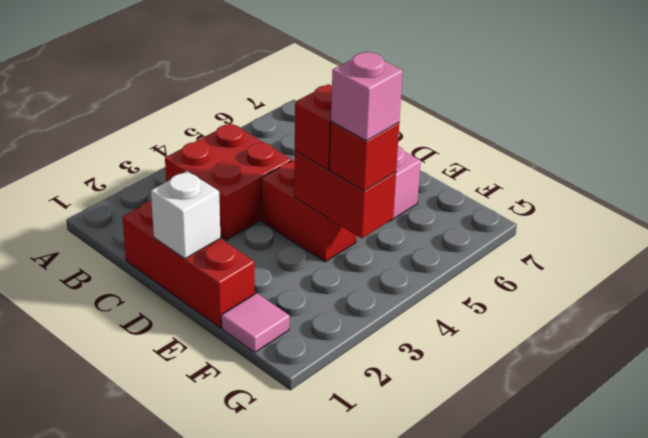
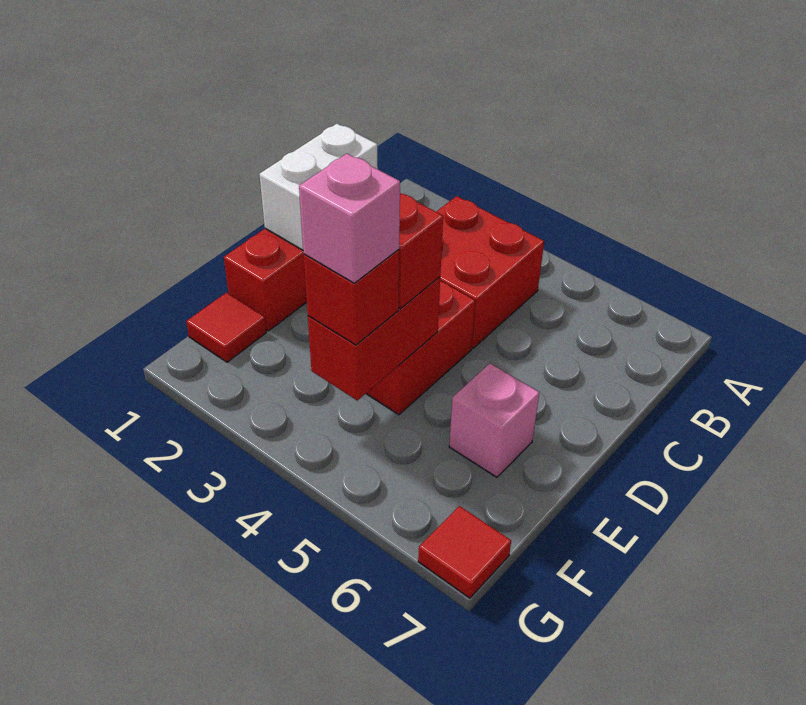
white brick D1 level 2 -> white brick C1:D1 level 2
pink tile F1 level 1 -> red tile F1 level 1
none -> red tile G7 level 1

